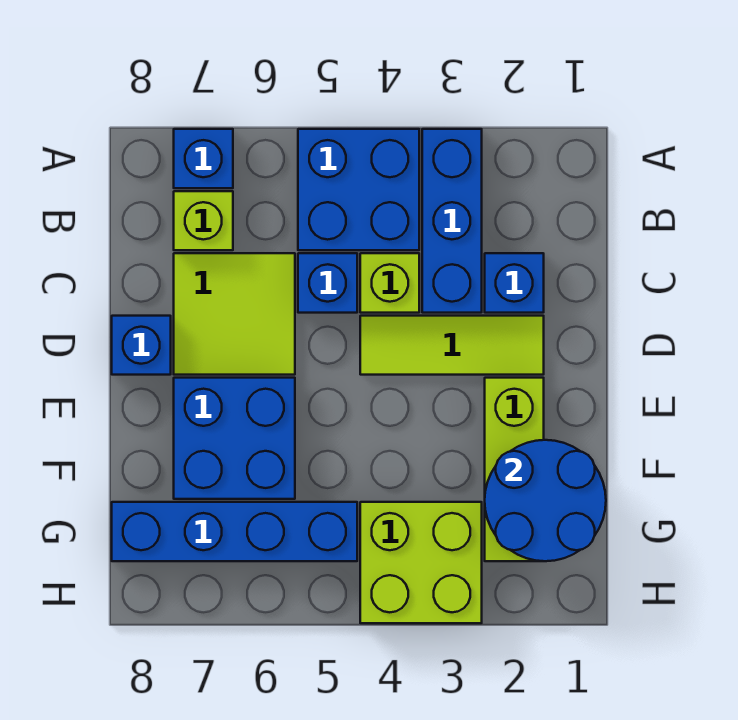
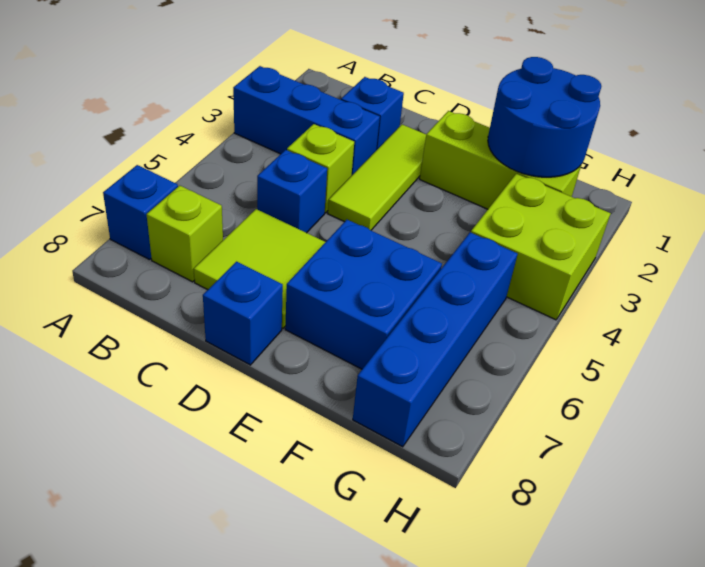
blue brick A4:B5 level 1 -> none

